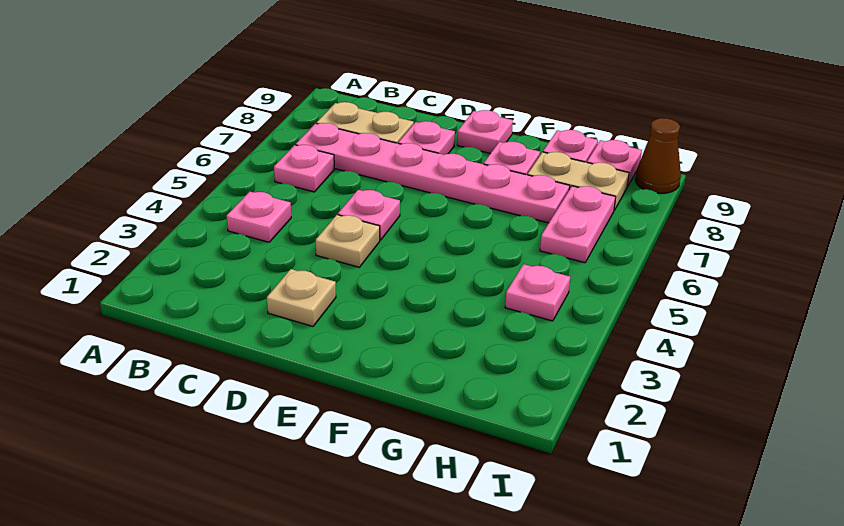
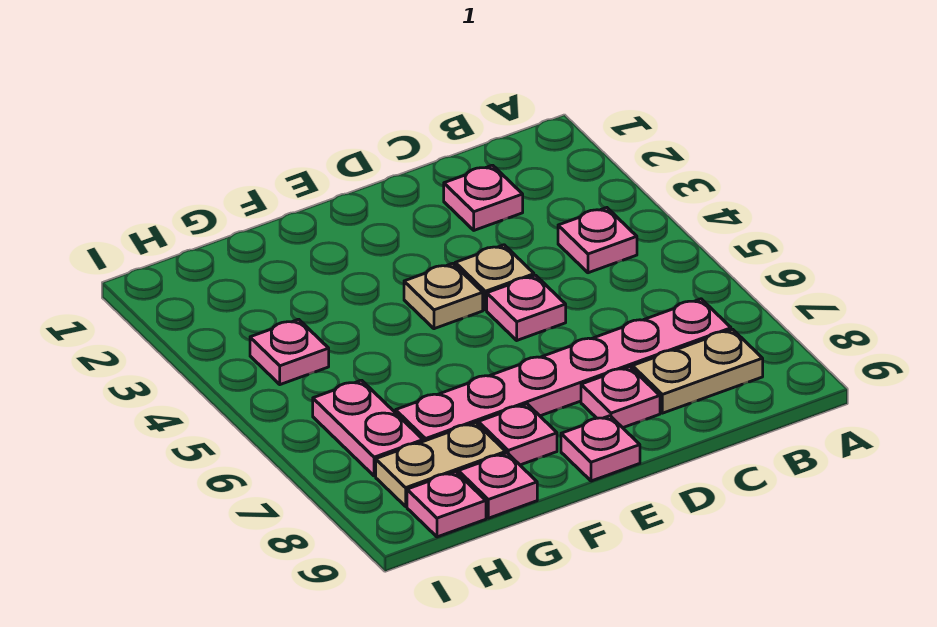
pink plate B6 level 1 -> pink plate C2 level 1
tan plate D2 level 1 -> tan plate E4 level 1
brown cone I9 level 1 -> none

